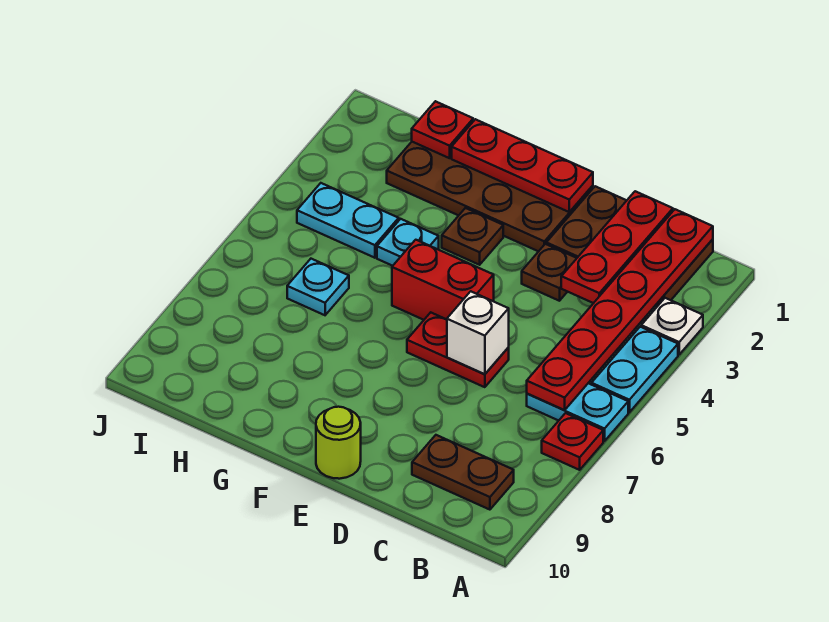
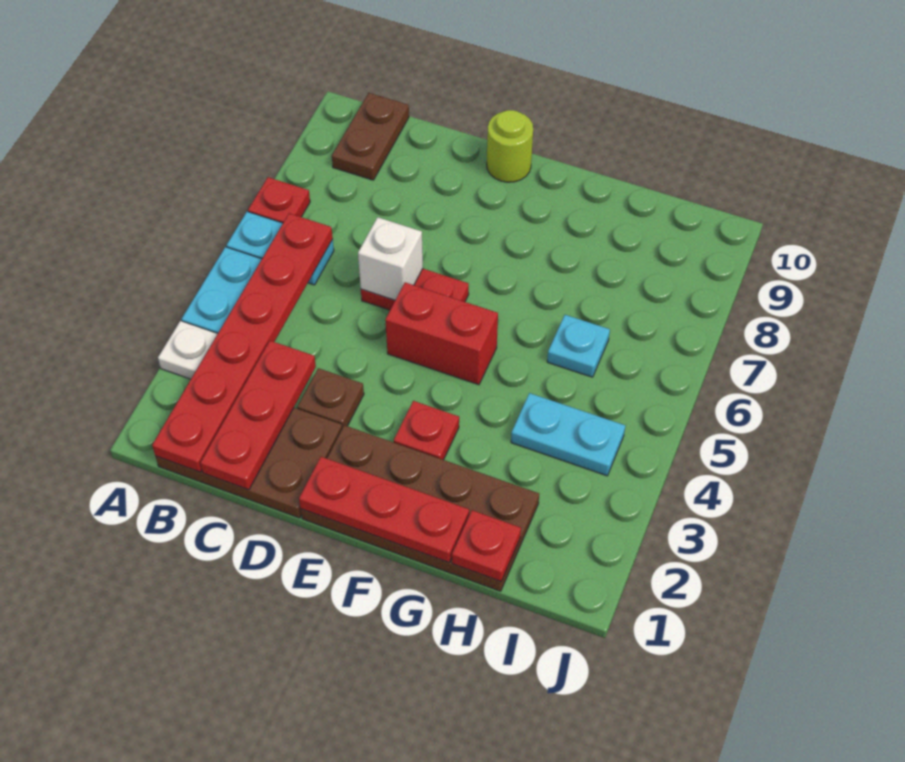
brown plate B9:C9 level 1 -> brown plate B9:B10 level 1
brown plate F3 level 1 -> red plate F3 level 1
cyan plate G4 level 1 -> none

